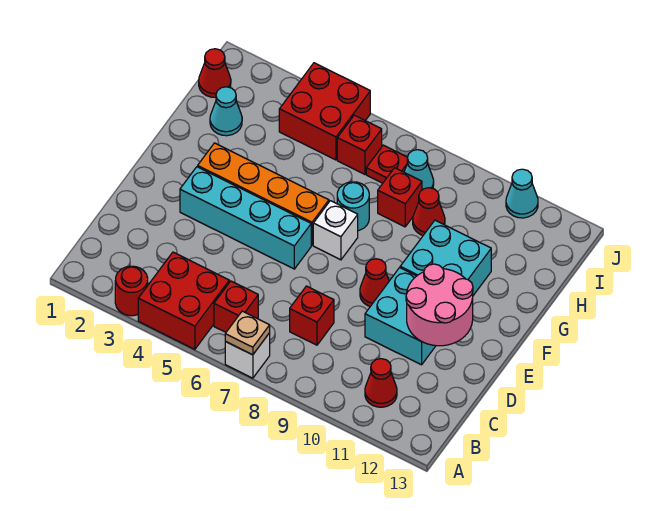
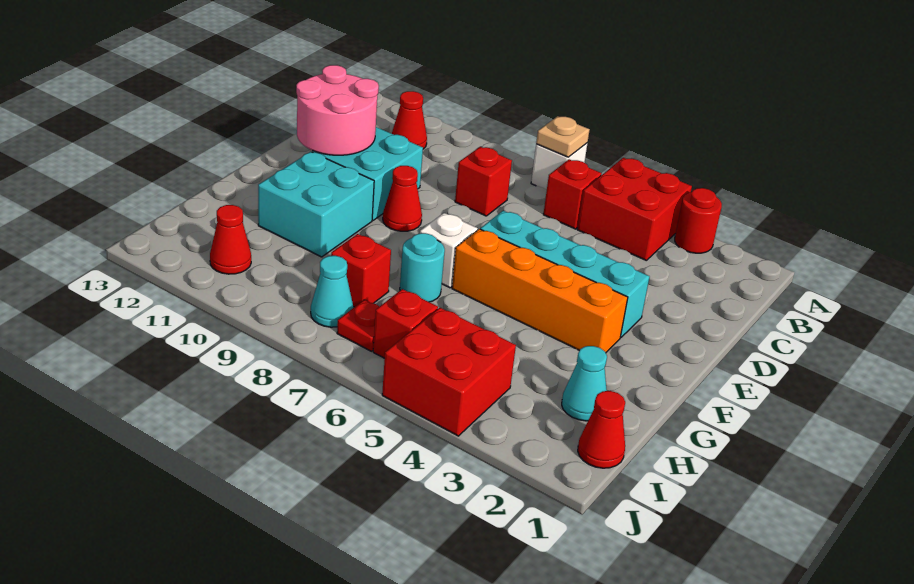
red cone H9 level 1 -> red cone I11 level 1
cyan cone J11 level 1 -> none

